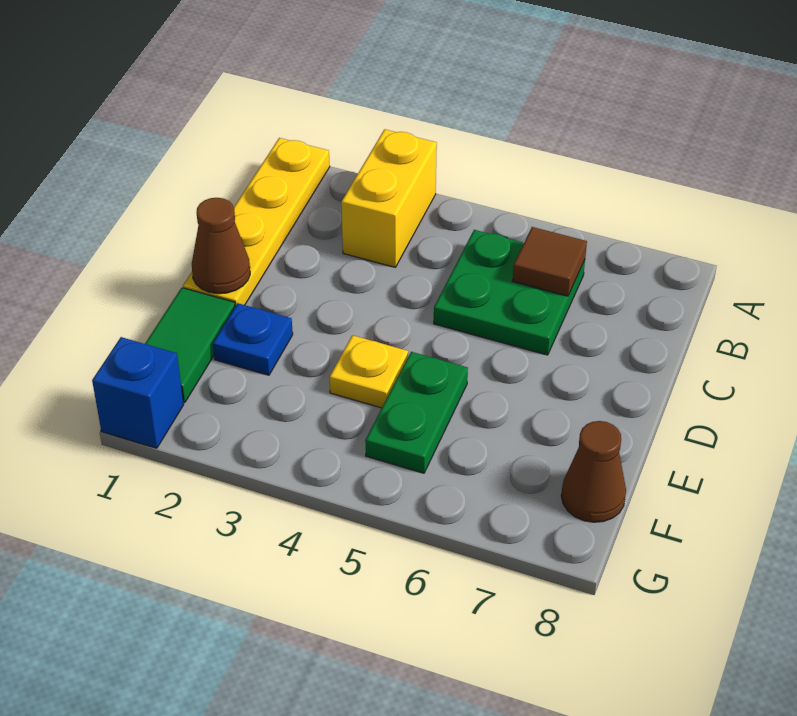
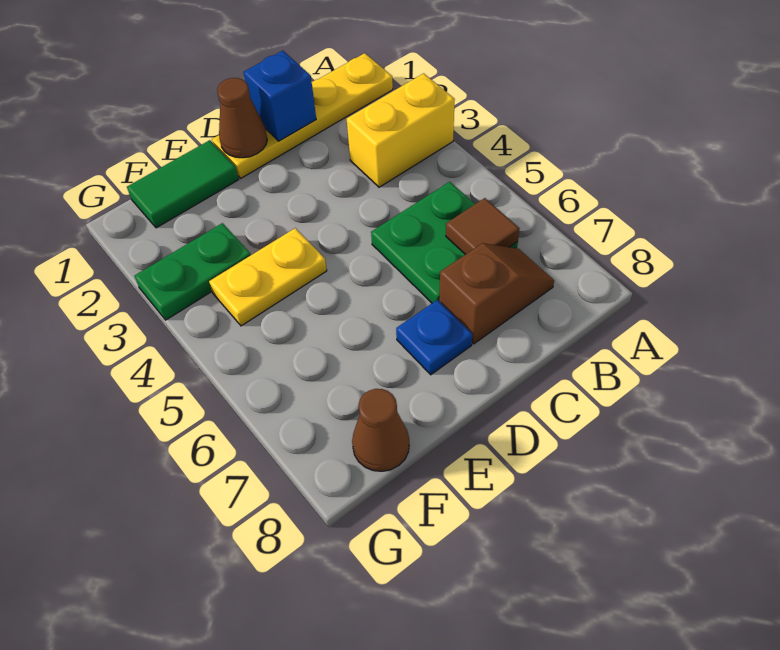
none -> brown slope B7:C7 level 1 top C
blue plate E2 level 1 -> blue plate D7 level 1
yellow plate E4 level 1 -> yellow plate E4:F4 level 1
green plate E5:F5 level 1 -> green plate F3:G3 level 1
blue brick G1 level 1 -> blue brick C1 level 2

